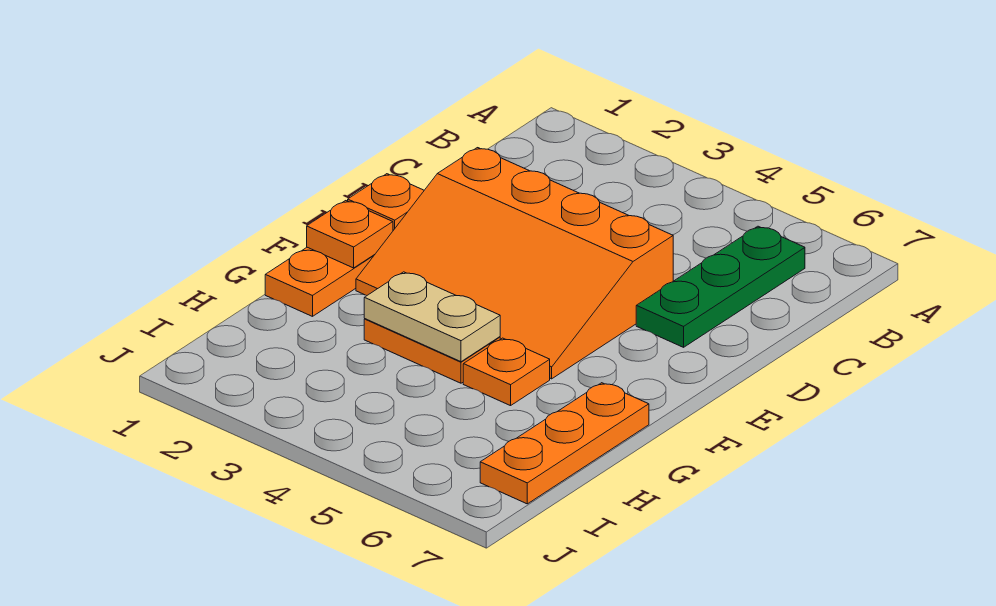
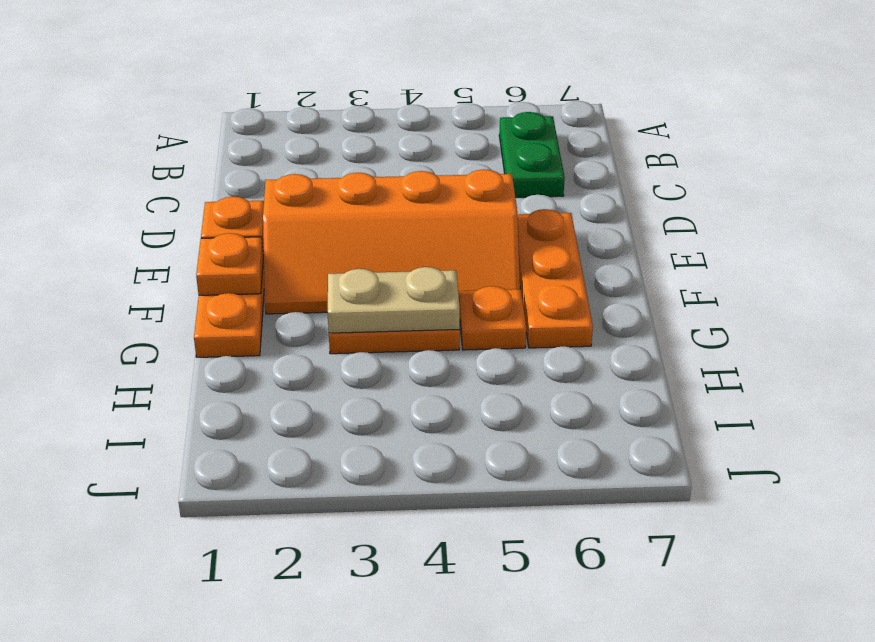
green plate B6:D6 level 1 -> green plate B6:C6 level 1
orange slope D2:F5 level 1 top D -> orange slope E2:F5 level 1 top E
orange plate G7:I7 level 1 -> orange plate E6:G6 level 1

